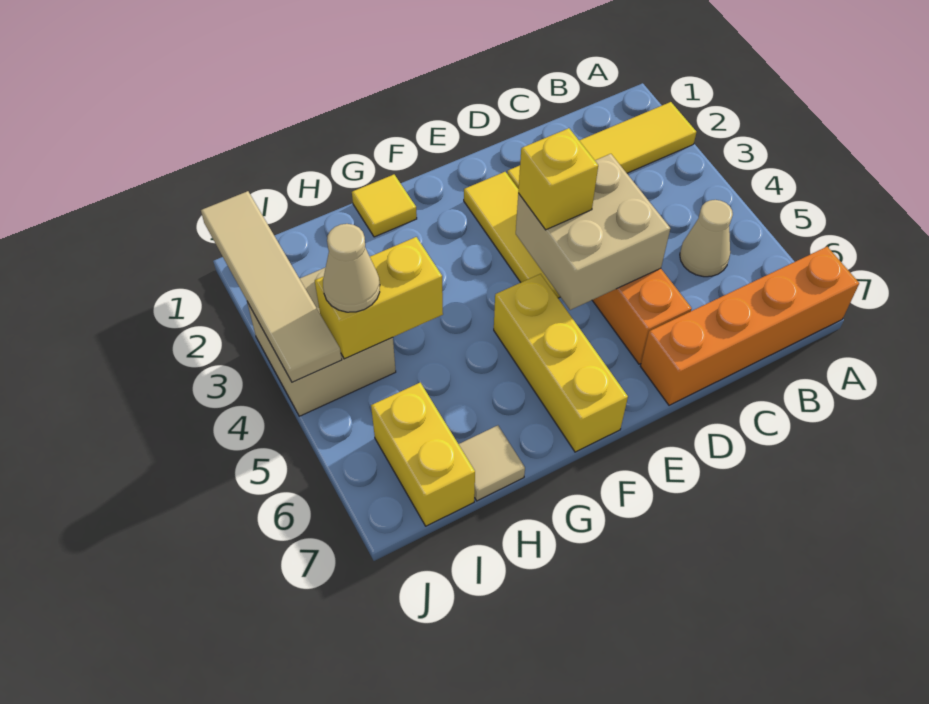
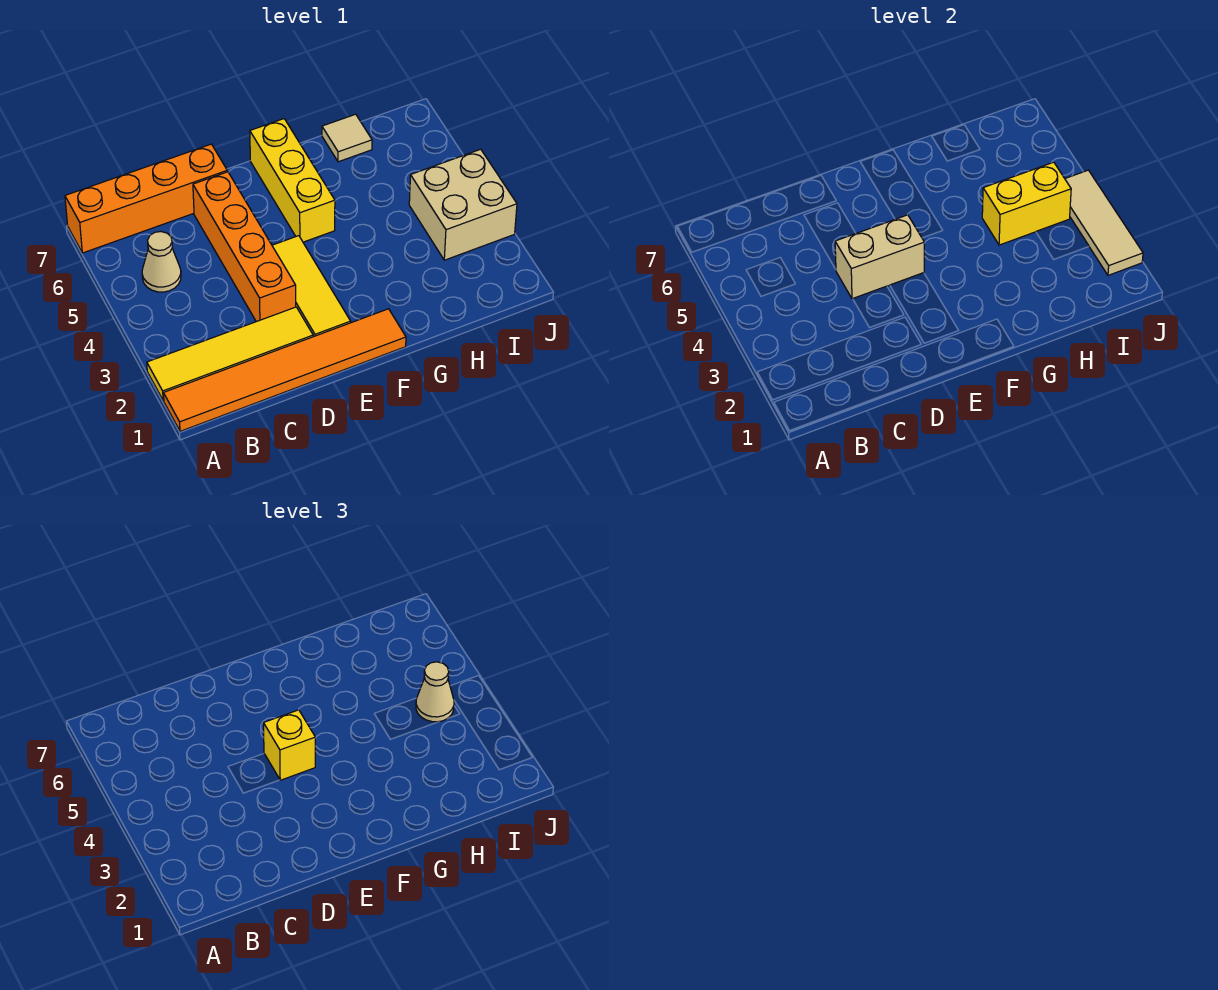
none -> orange tile A1:F1 level 1
tan brick D4:E5 level 2 -> tan brick D4:E4 level 2
yellow tile G1 level 1 -> none
yellow brick I6:I7 level 1 -> none
tan tile J1:J4 level 2 -> tan tile J2:J4 level 2

